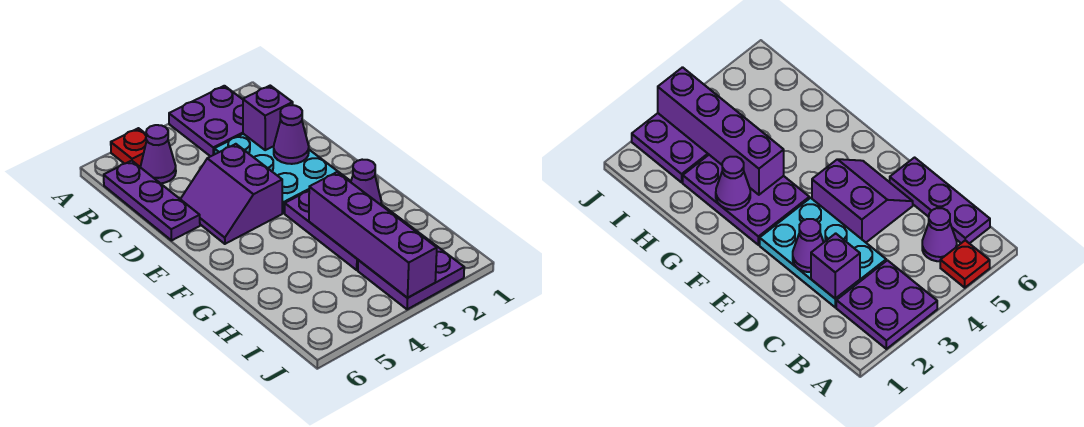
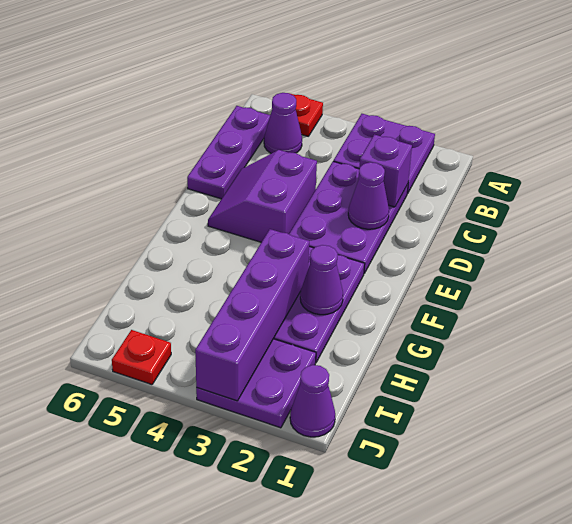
cyan plate C2:E3 level 1 -> purple plate C2:E3 level 1
none -> purple cone J1 level 1
none -> red plate J5 level 1

